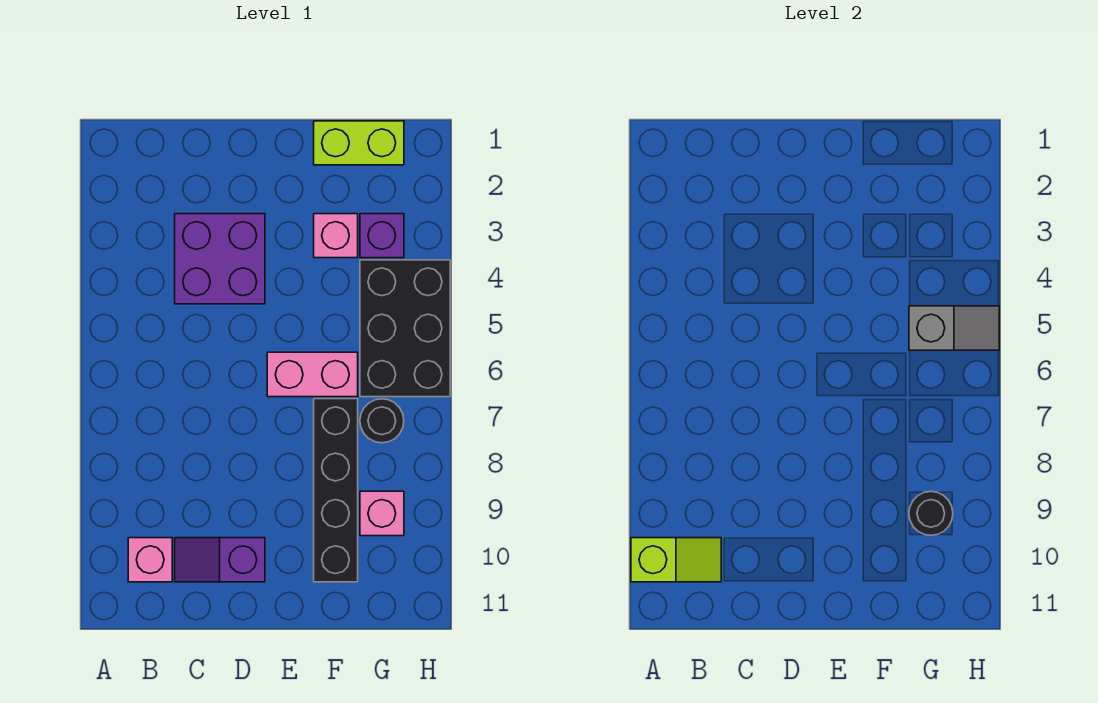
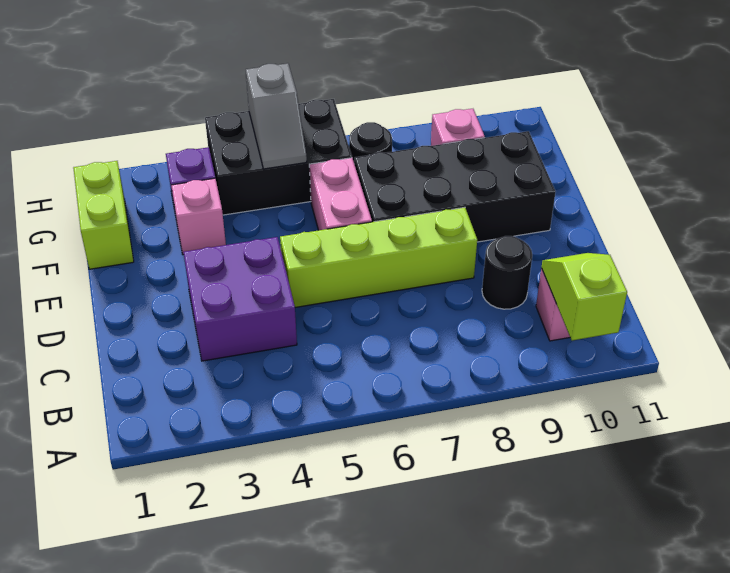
purple slope C10:D10 level 1 top D -> none
none -> lime brick D5:D8 level 1
black brick F7:F10 level 1 -> black brick E7:F10 level 1
grey slope G5:H5 level 2 top G -> grey slope G5:H5 level 2 top H
black round brick G9 level 2 -> black round brick C9 level 1

